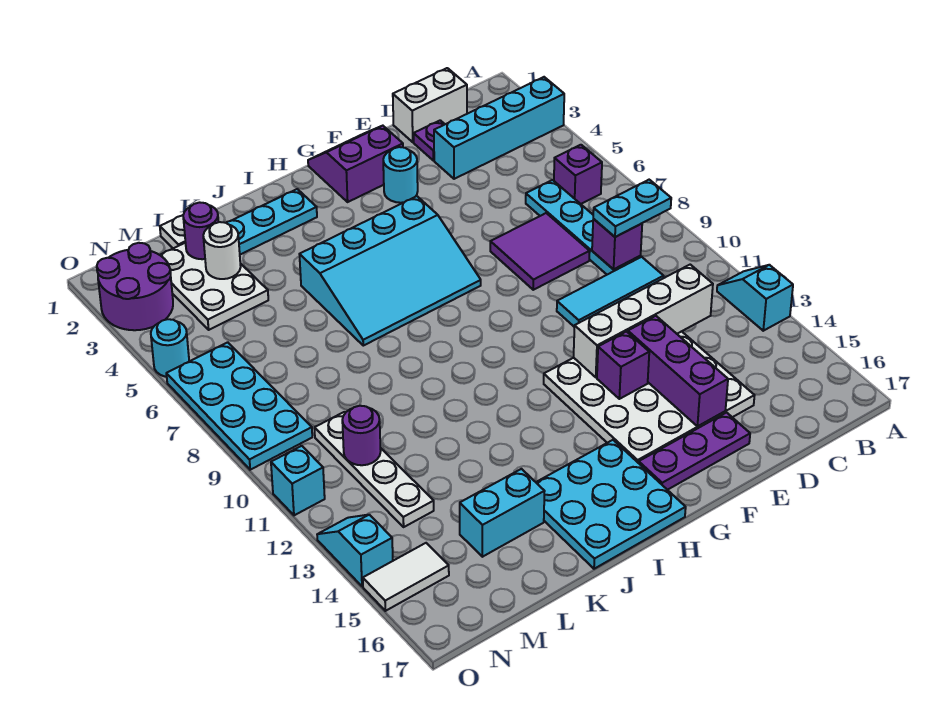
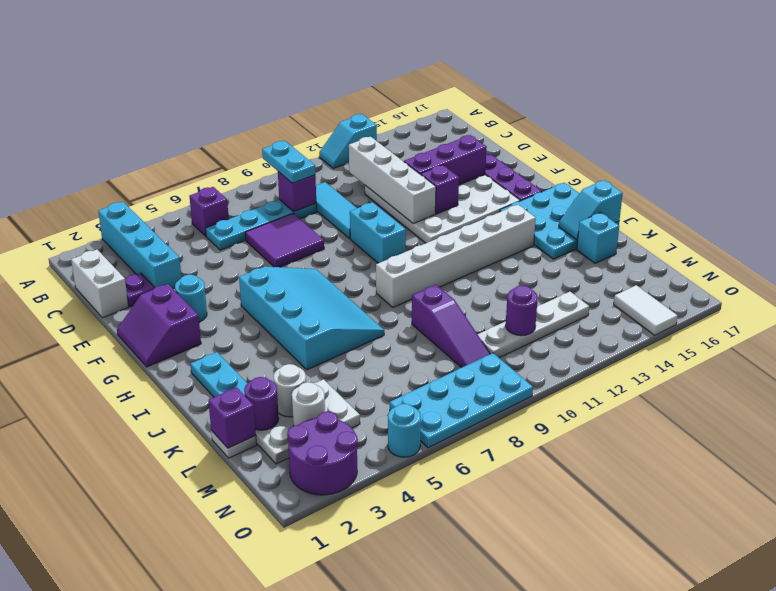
none -> white brick I9:I14 level 1
none -> purple slope K9:M9 level 1 top K
cyan brick K15:L15 level 1 -> cyan brick F10:G10 level 1
none -> purple brick L1 level 2
none -> white round brick M3 level 2
cyan brick O11 level 1 -> cyan brick K16 level 1
cyan slope O13:O14 level 1 top 14 -> cyan slope J16:J17 level 2 top 17

